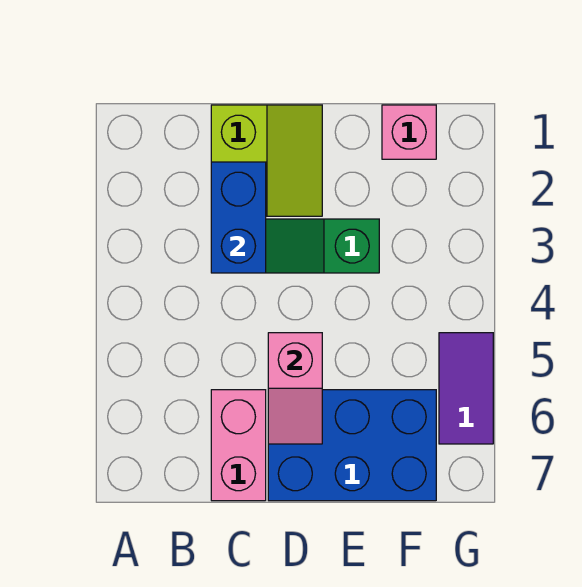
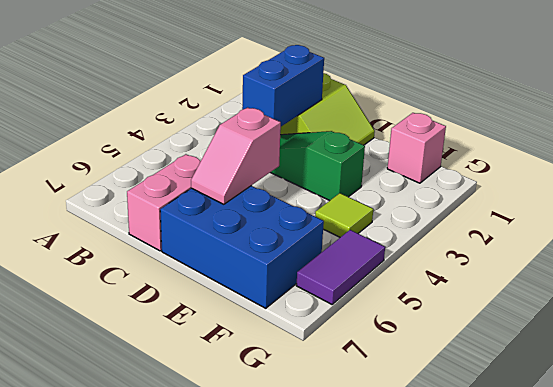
none -> lime tile F4 level 1

